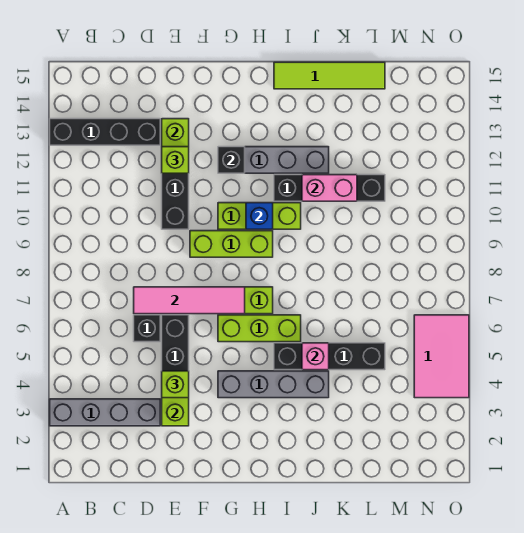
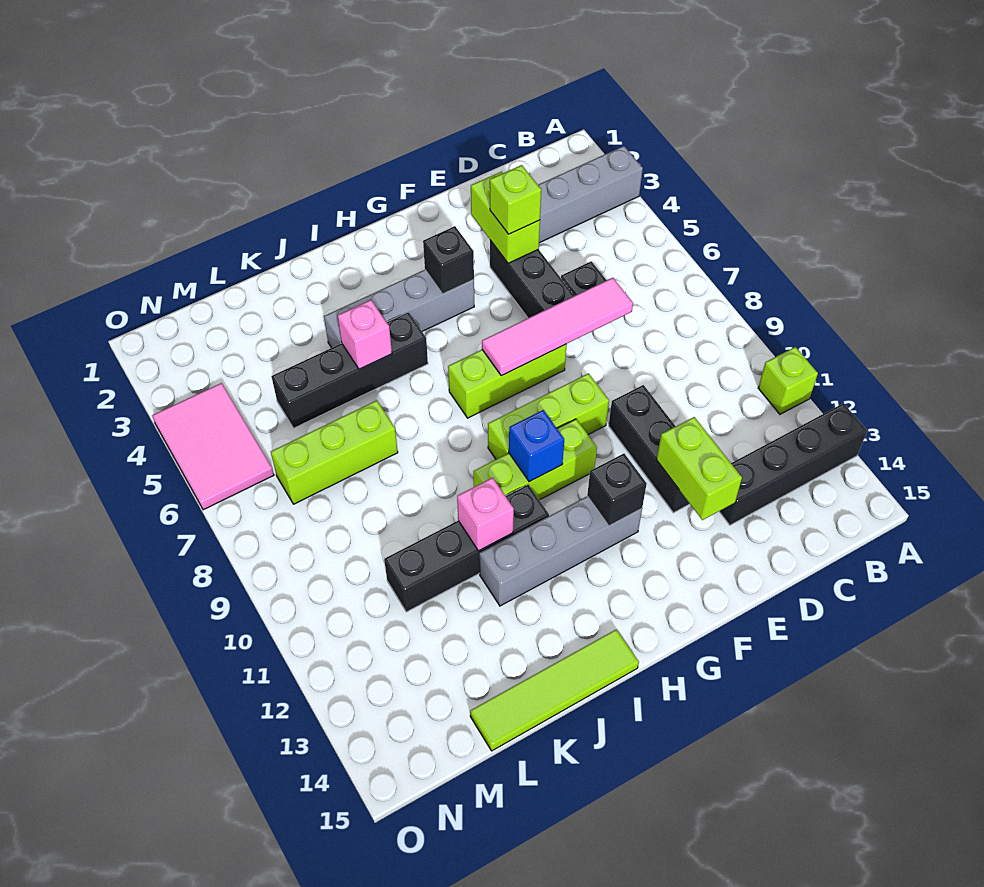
lime brick E12 level 3 -> lime brick A11 level 1
none -> black brick G4 level 2
lime brick G6:I6 level 1 -> lime brick K7:M7 level 1
pink brick J11:K11 level 2 -> pink brick J11 level 2

